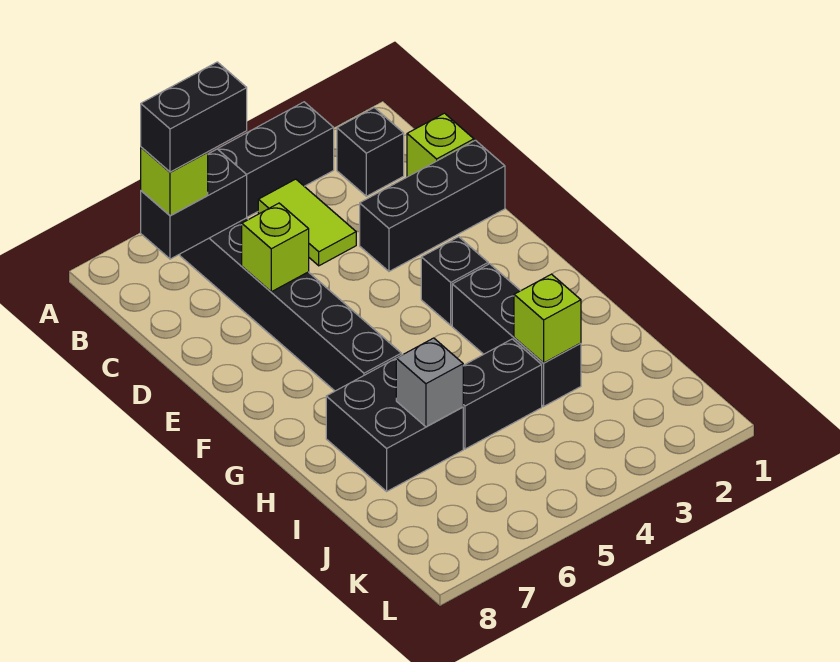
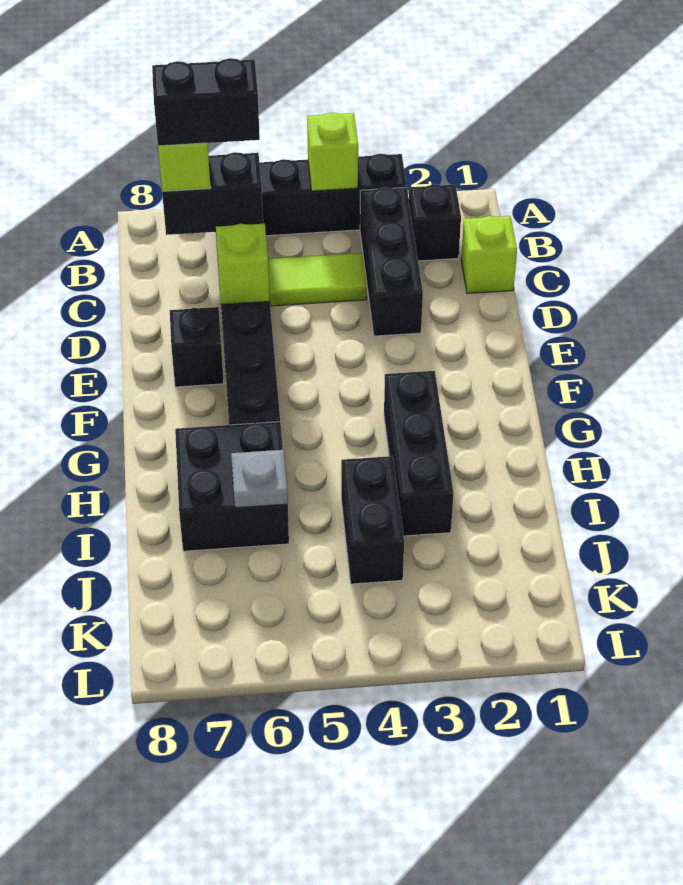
lime tile B4:C4 level 1 -> lime tile C4:C5 level 1
black brick D1:D3 level 1 -> black brick B3:D3 level 1
black brick F3 level 1 -> black brick E7 level 1
lime brick I3 level 2 -> lime brick A4 level 2
black brick I4:I5 level 1 -> black brick I4:J4 level 1
grey brick I6 level 2 -> grey plate I6 level 2

